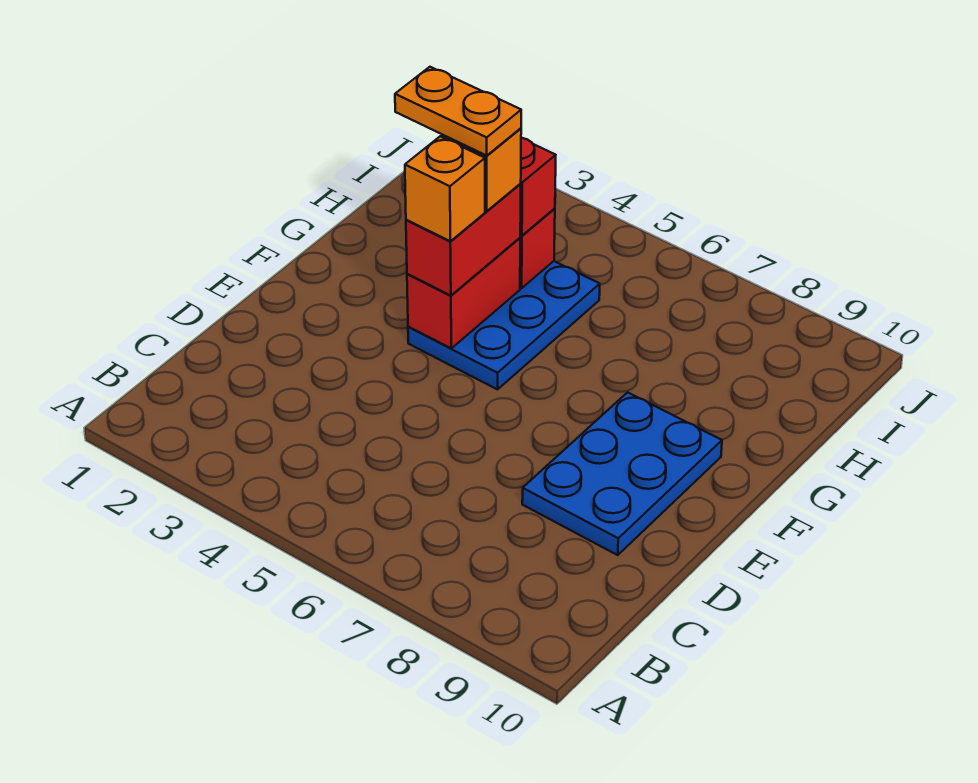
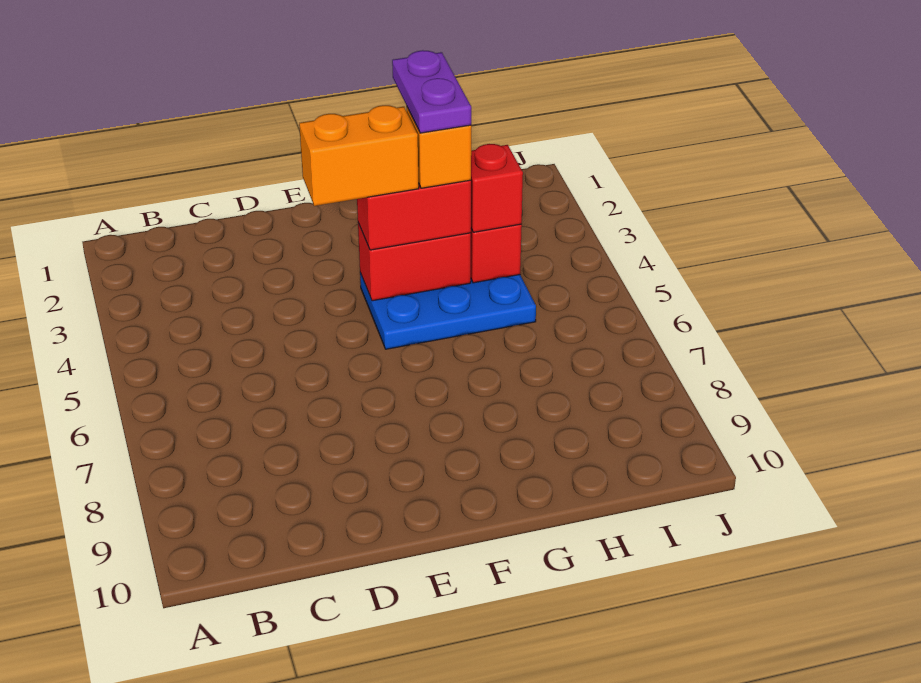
blue plate D8:F9 level 1 -> none
orange brick F4 level 4 -> orange brick E4:F4 level 4
orange plate G3:G4 level 5 -> purple plate G3:G4 level 5

